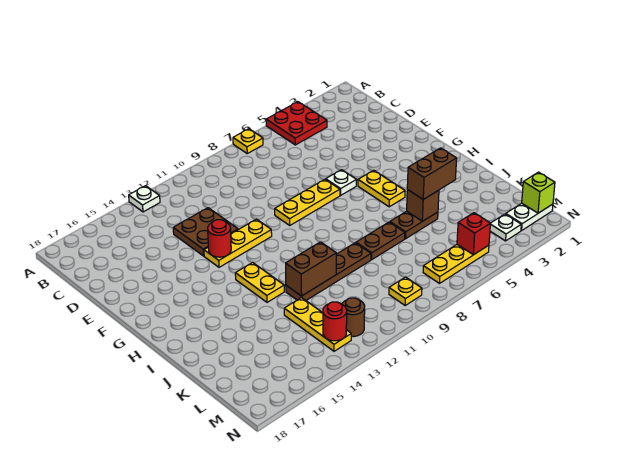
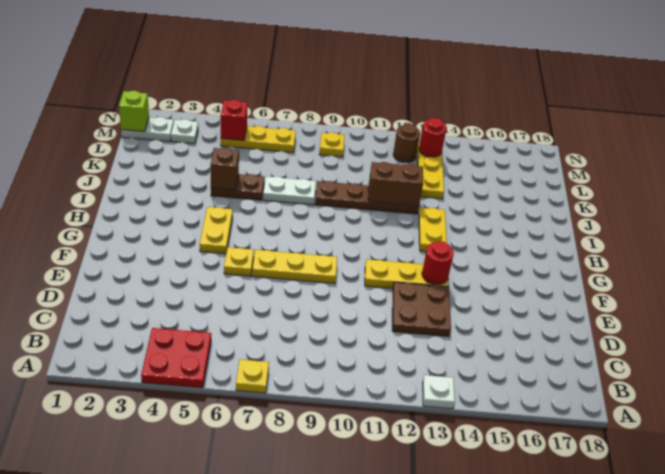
white plate F6 level 1 -> yellow plate F6 level 1
brown brick J4:J5 level 3 -> none
brown plate J7:J8 level 1 -> white plate J7:J8 level 1

